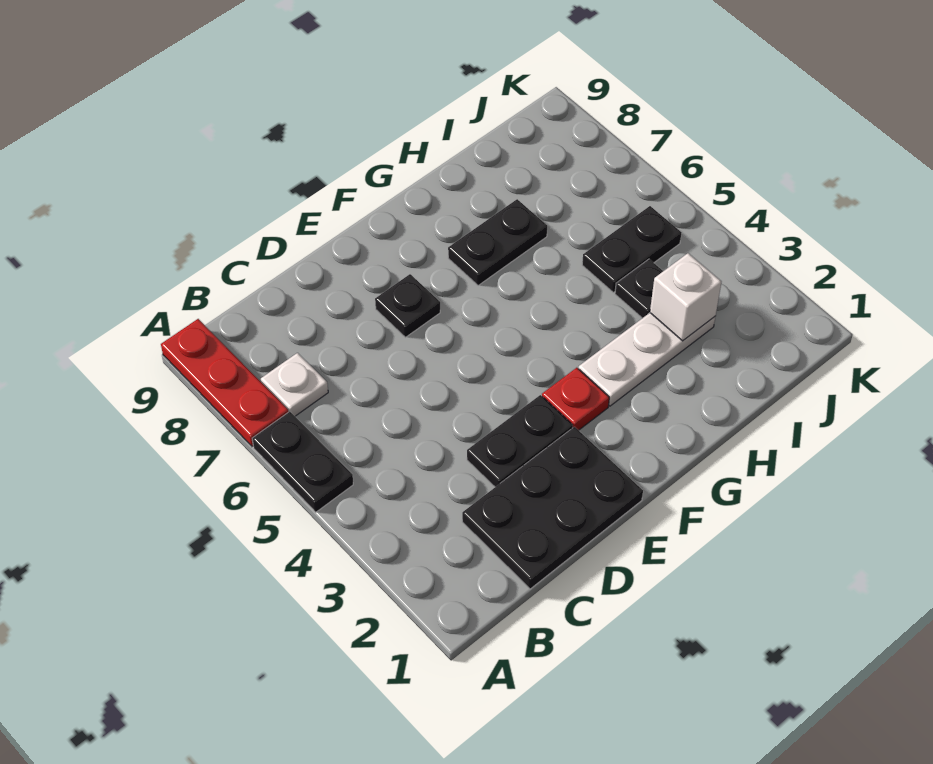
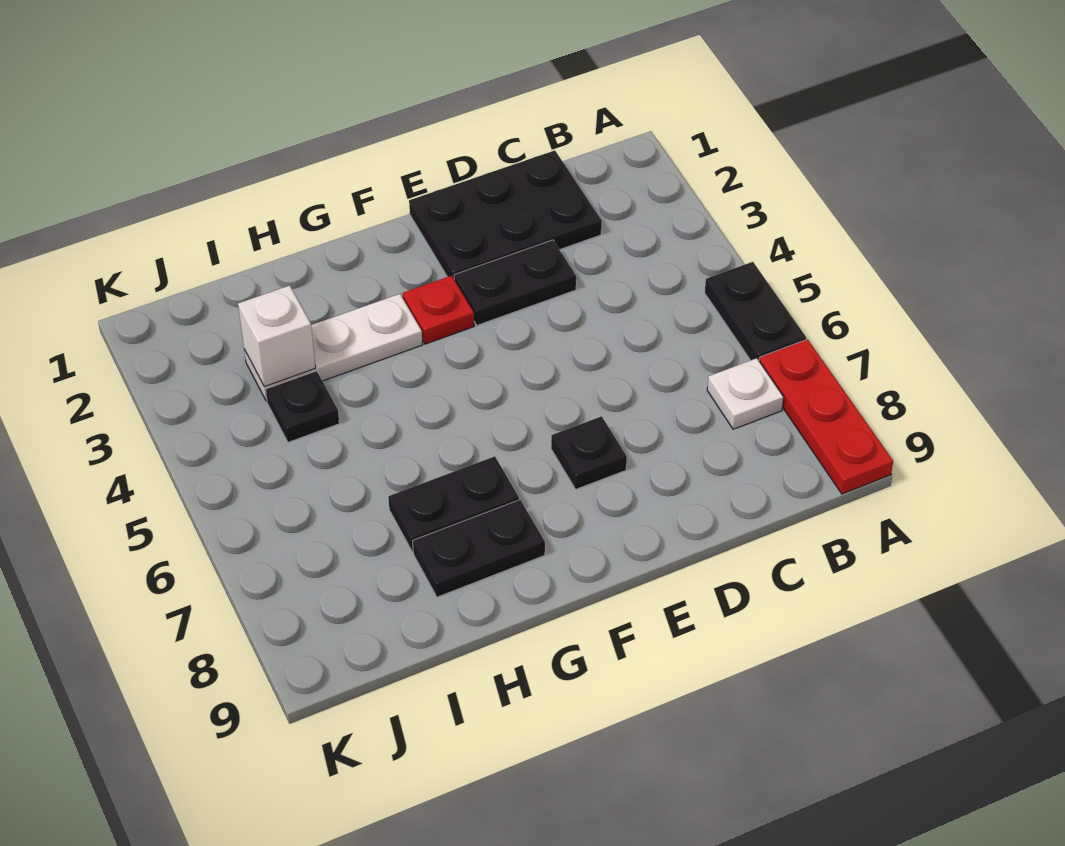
black plate I5:J5 level 1 -> black plate G8:H8 level 1

